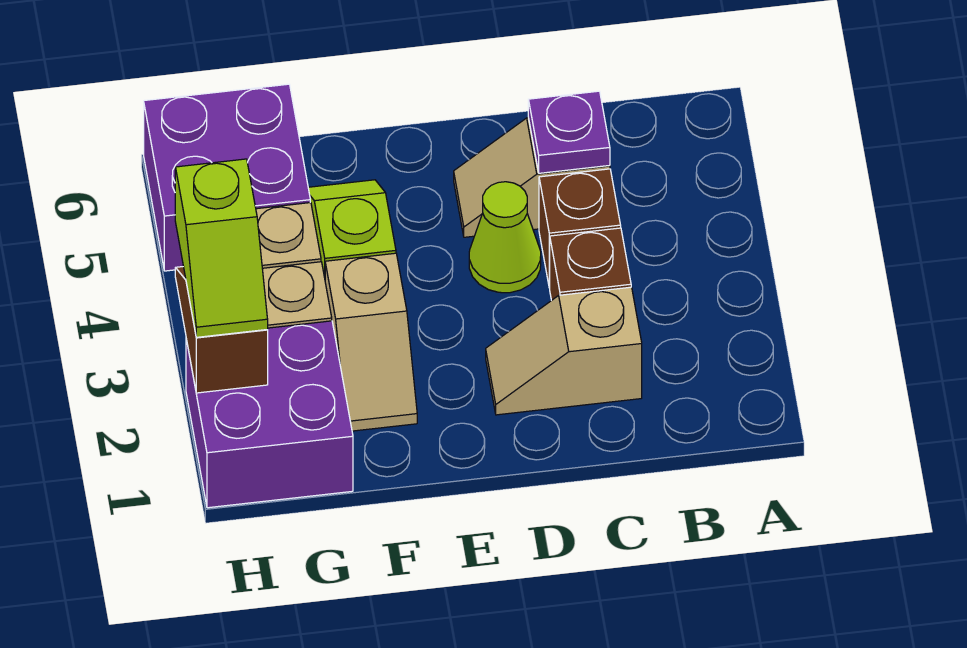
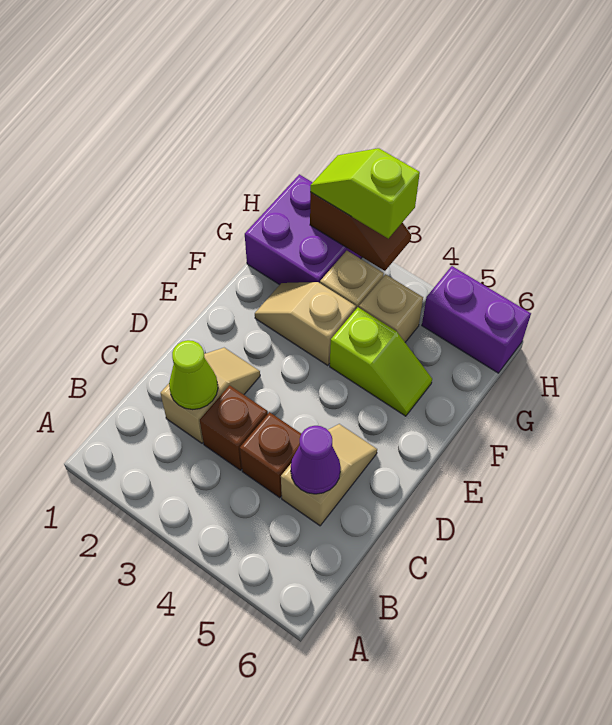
purple plate C5 level 2 -> purple cone C5 level 2
lime cone D4 level 1 -> lime cone C2 level 2
purple brick G5:H6 level 1 -> purple brick H5:H6 level 1

